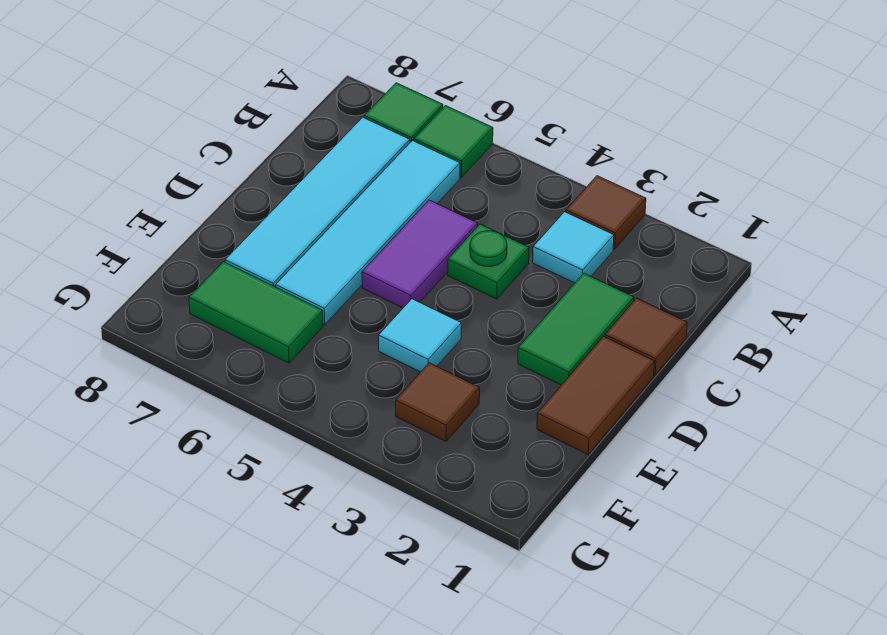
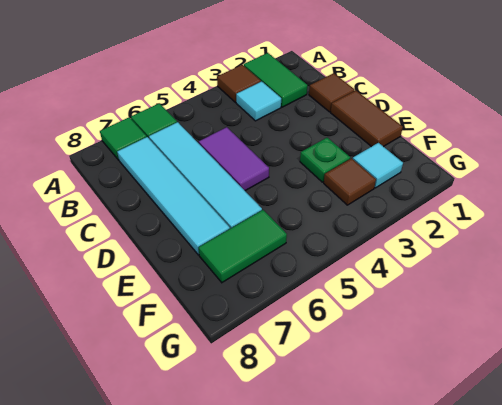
green tile C2:D2 level 1 -> green tile A2:B2 level 1
green plate C4 level 1 -> green plate E3 level 1
cyan tile E4 level 1 -> cyan tile F2 level 1

